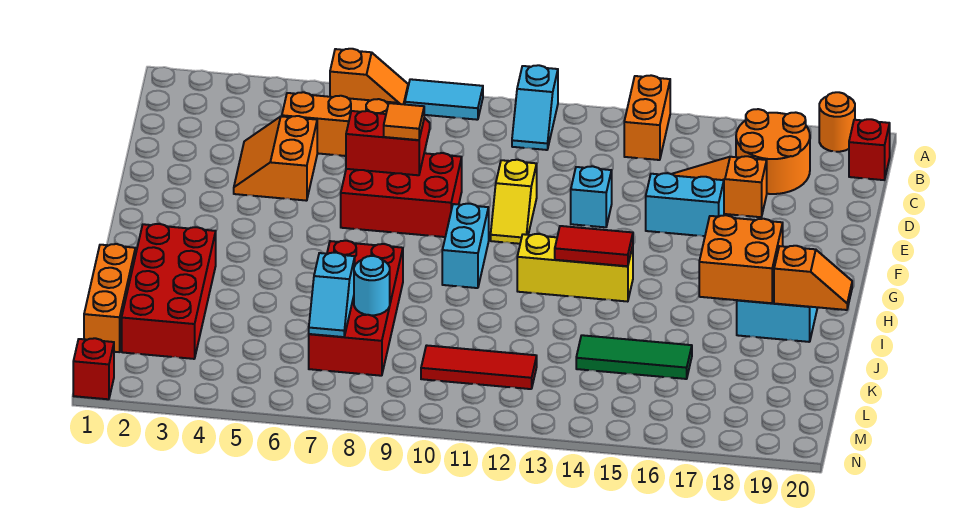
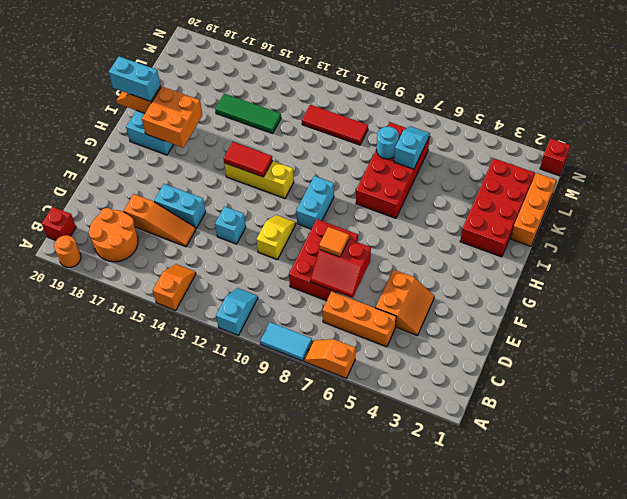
orange brick A14:B14 level 1 -> orange slope A14:B14 level 1 top A
red brick E7:F9 level 1 -> red brick D8:F9 level 1
none -> cyan brick I19:I20 level 3

